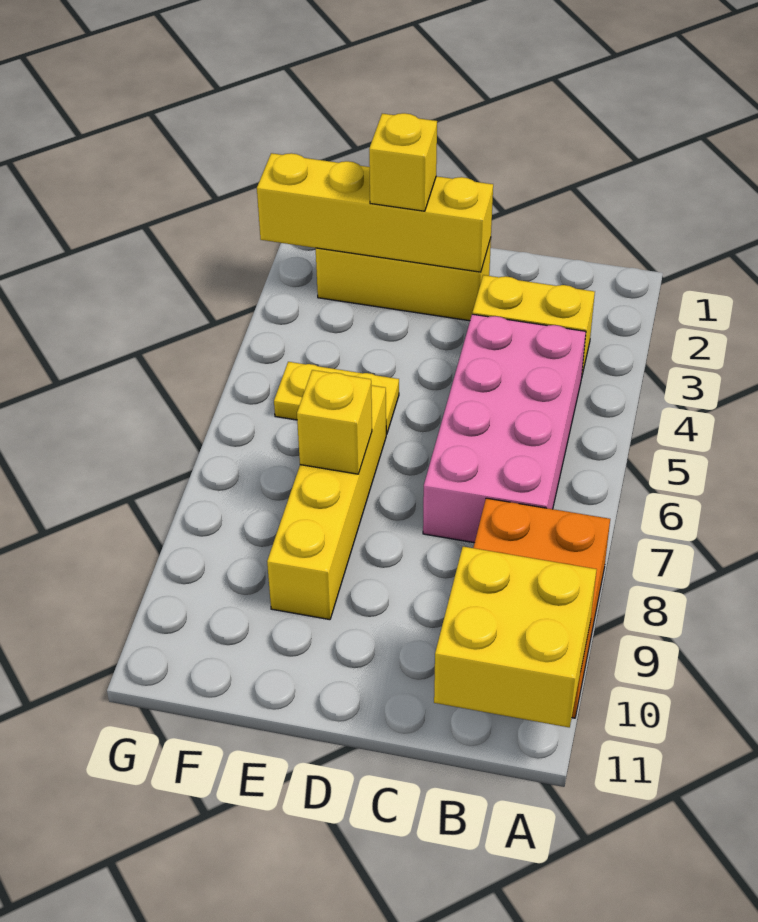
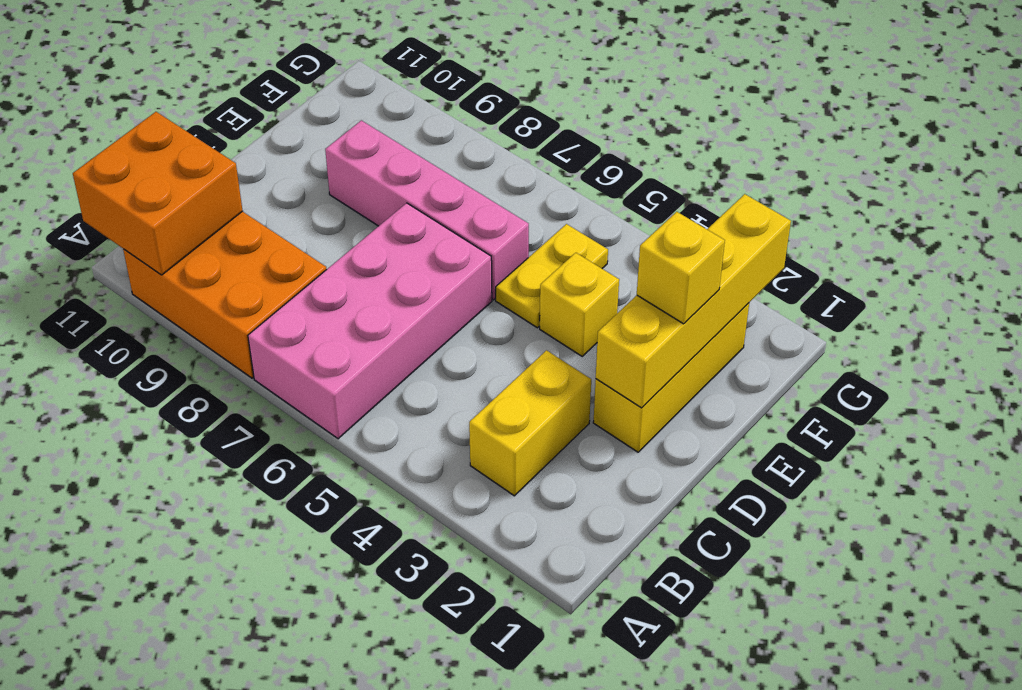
yellow brick A10:B11 level 2 -> orange brick A10:B11 level 2
pink brick B4:C7 level 1 -> pink brick A6:D7 level 1
yellow brick E6:E9 level 1 -> pink brick E6:E9 level 1
yellow brick E7 level 2 -> yellow brick E4 level 1

